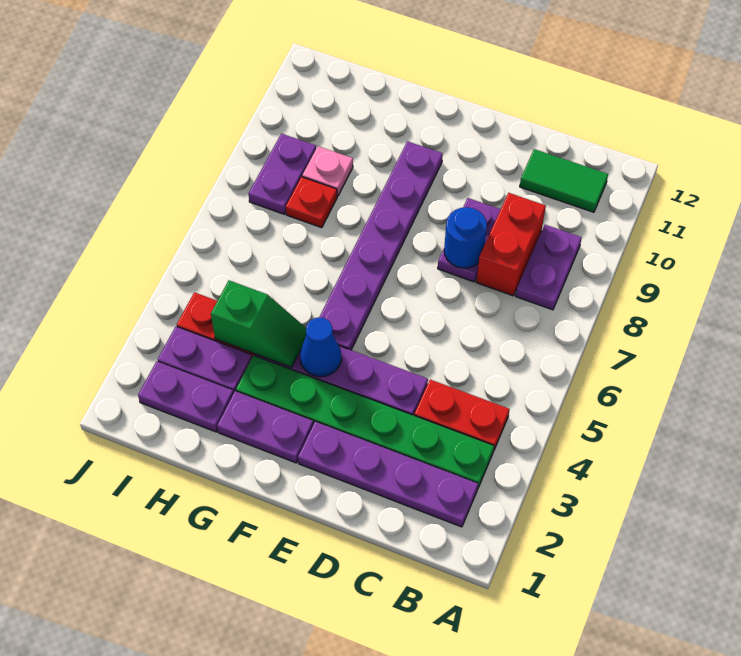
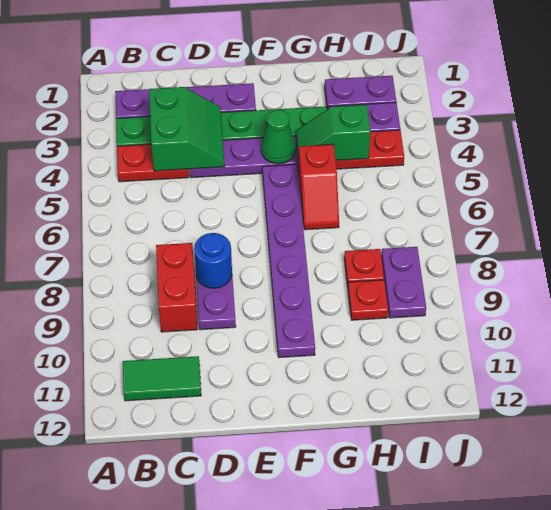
purple plate B8:B9 level 1 -> none
none -> green slope C3:D4 level 2 top C
purple plate F2:G2 level 1 -> none
blue cone F4 level 2 -> green cone F4 level 2
none -> red slope G5:G6 level 1 top 5
pink plate H9 level 1 -> red plate H9 level 1

